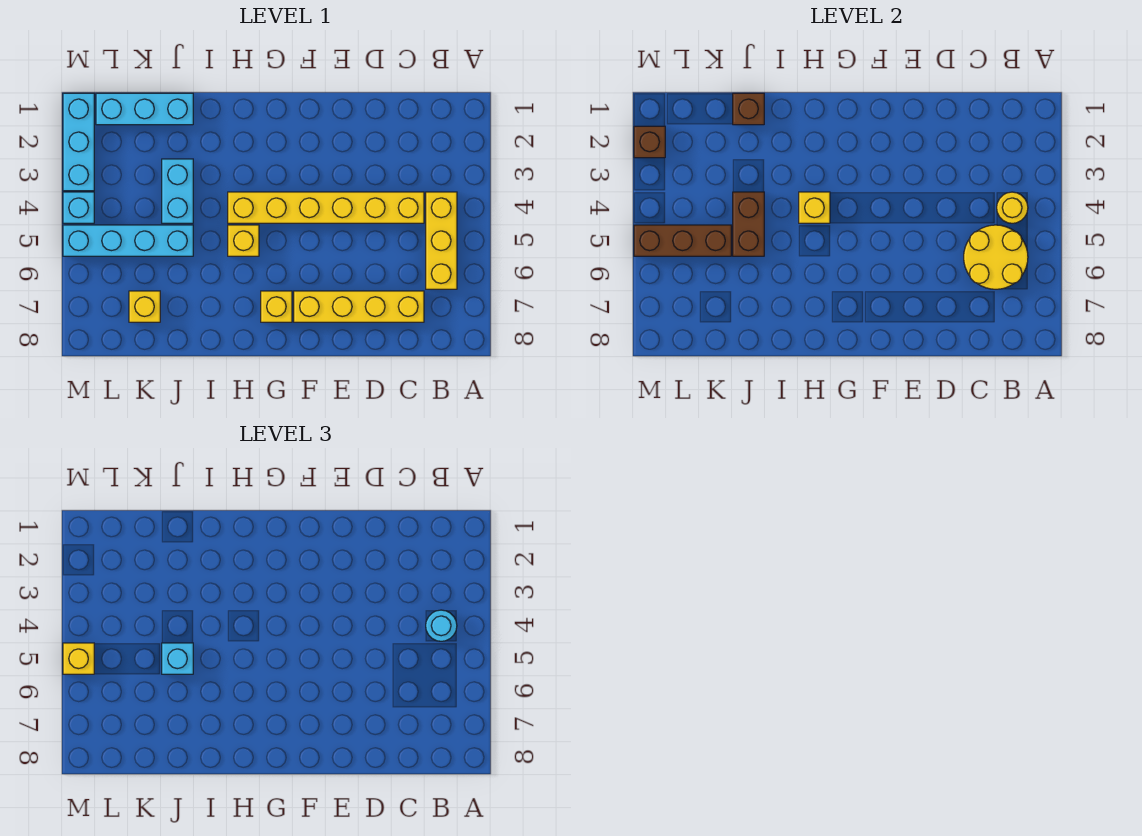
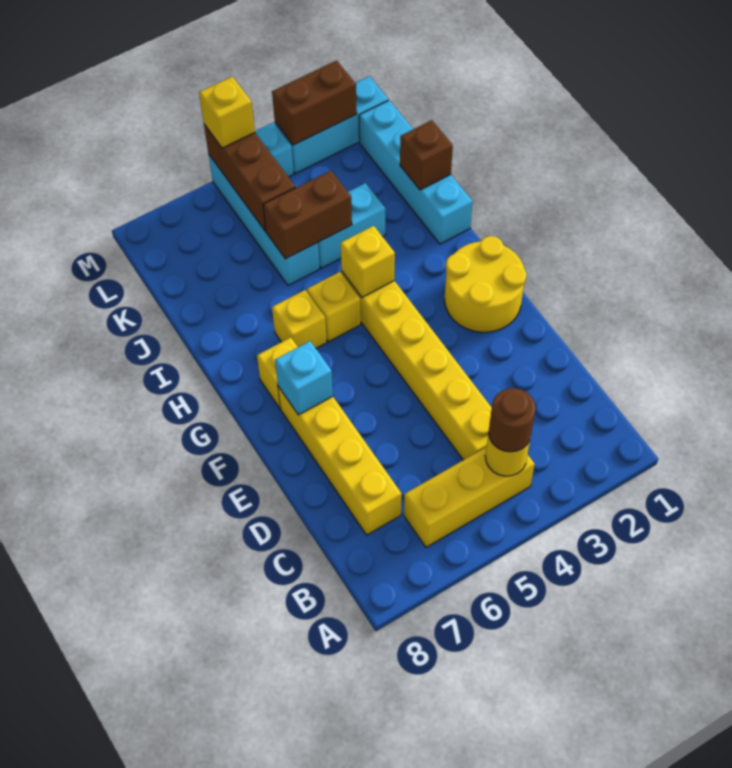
cyan round brick B4 level 3 -> brown round brick B4 level 3
yellow round brick B5:C6 level 2 -> yellow round brick F1:G2 level 1
cyan brick J1:L1 level 1 -> cyan brick I1:L1 level 1
cyan brick J5 level 3 -> cyan brick F7 level 2
yellow brick K7 level 1 -> yellow brick H6 level 1
brown brick M2 level 2 -> brown brick M2:M3 level 2

